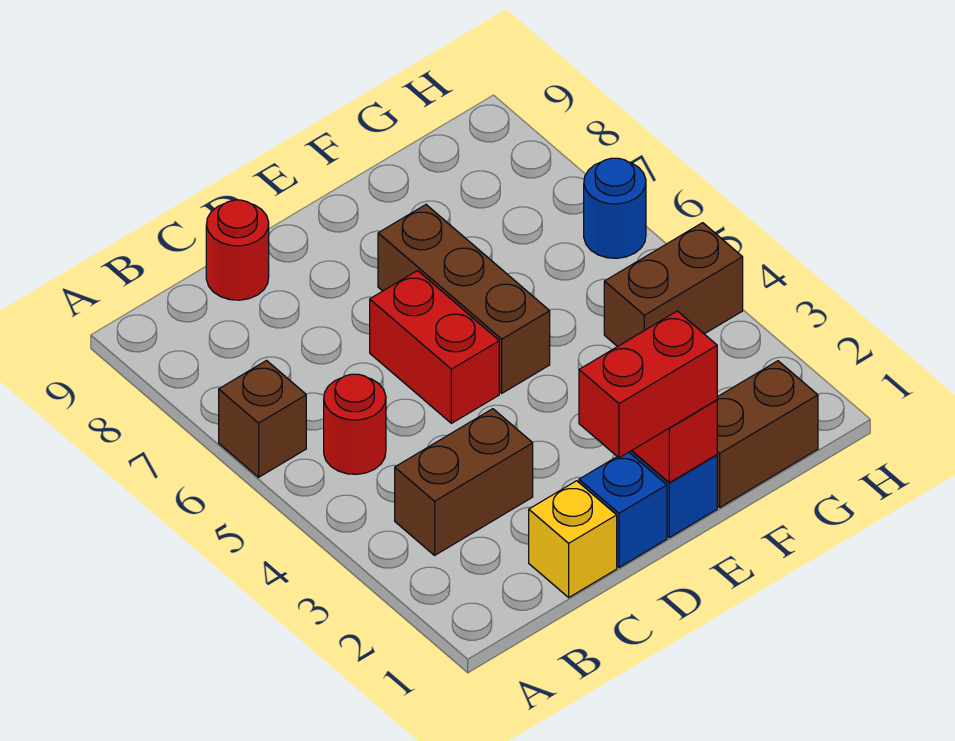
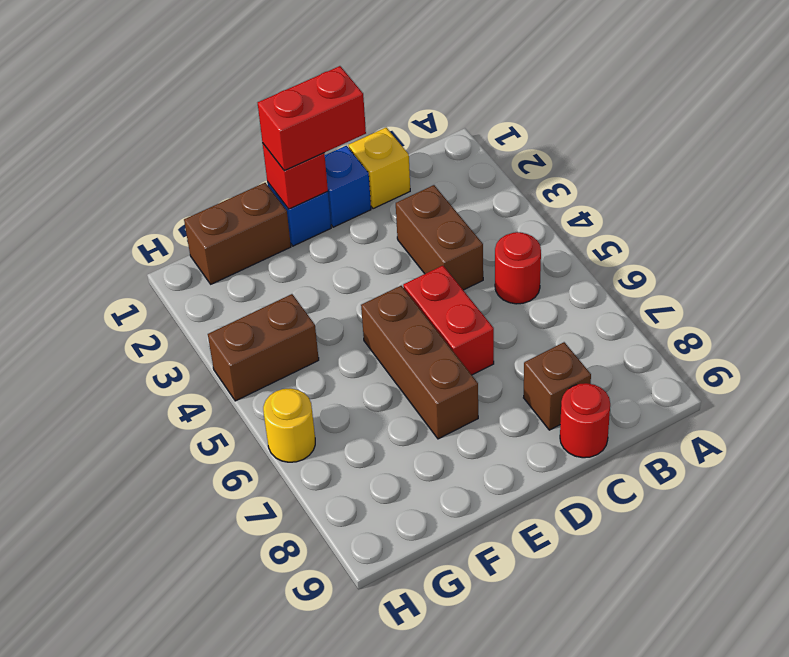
brown brick A6 level 1 -> brown brick C8 level 1
brown brick B3:C3 level 1 -> brown brick C3:C4 level 1
blue round brick H6 level 1 -> yellow round brick H6 level 1

